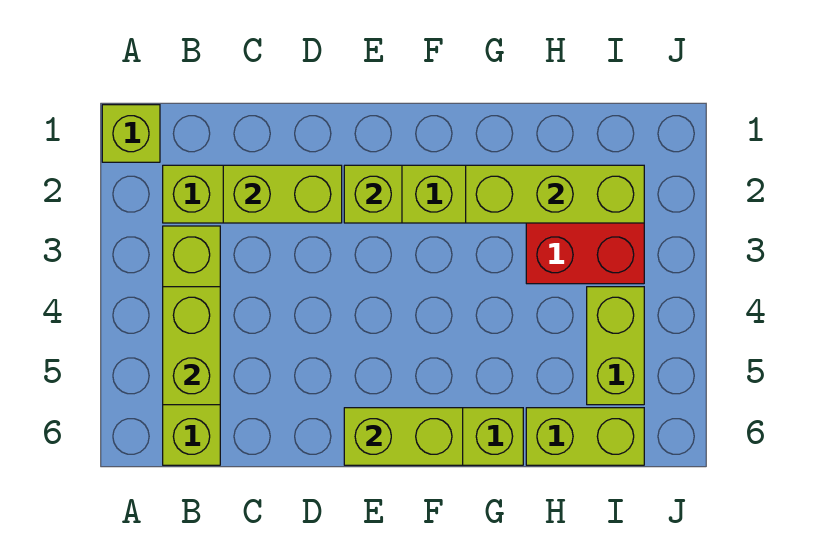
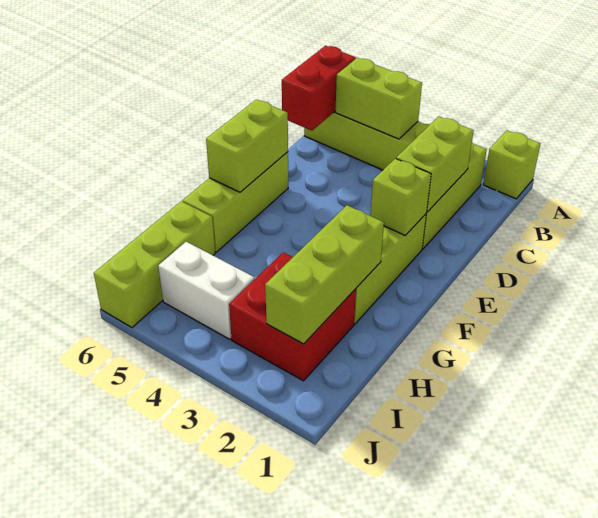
none -> red brick B6:C6 level 2
lime brick H6:I6 level 1 -> lime brick H6:J6 level 1
lime brick I4:I5 level 1 -> white brick I4:I5 level 1

